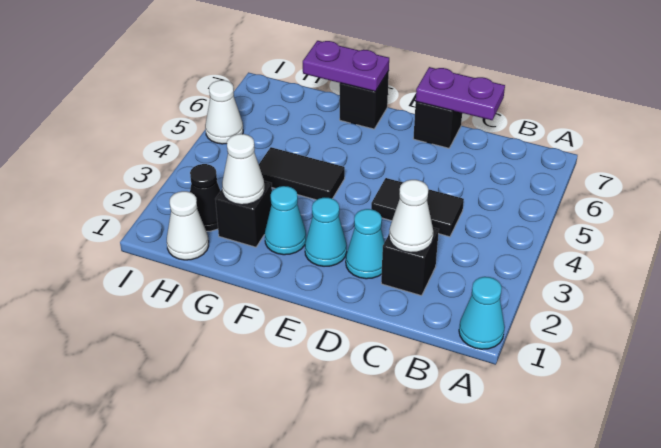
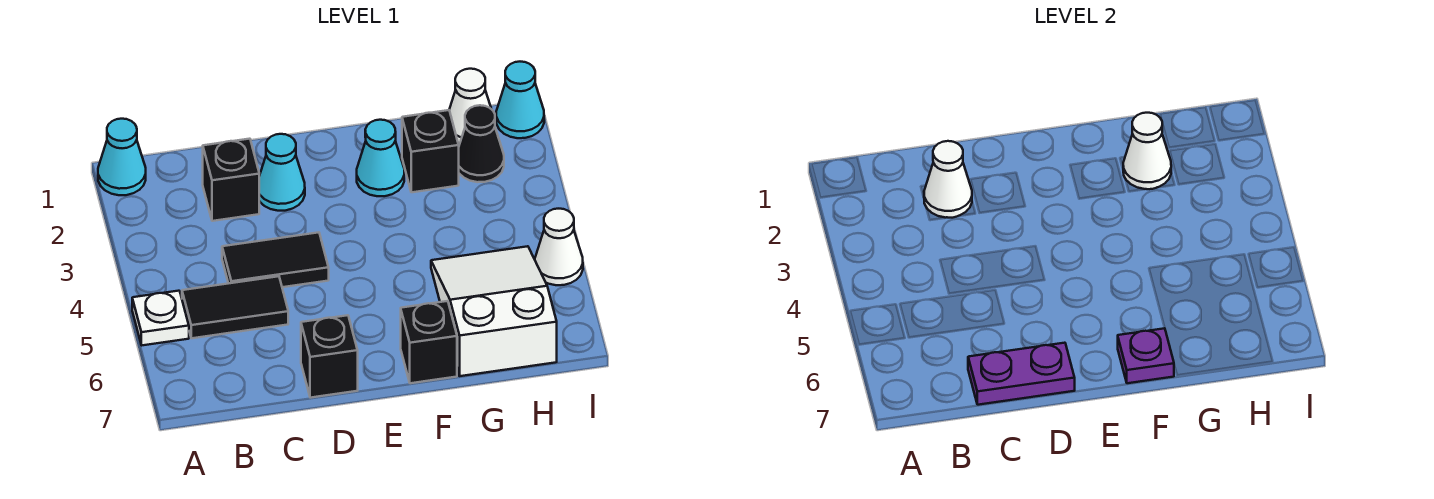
none -> white plate A5 level 1
cyan cone E2 level 1 -> cyan cone I1 level 1
black tile F4:G4 level 1 -> black tile B5:C5 level 1
purple plate F7:G7 level 2 -> purple plate F7 level 2
none -> white slope G5:H7 level 1 top 7

